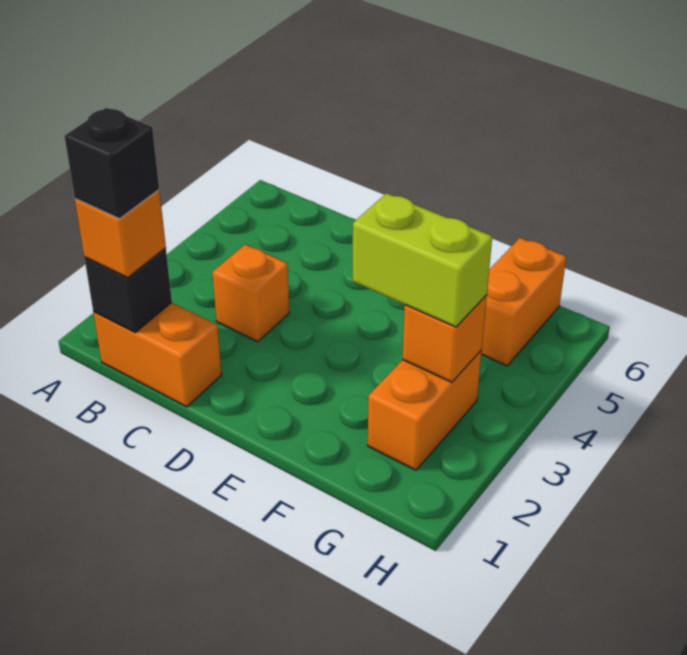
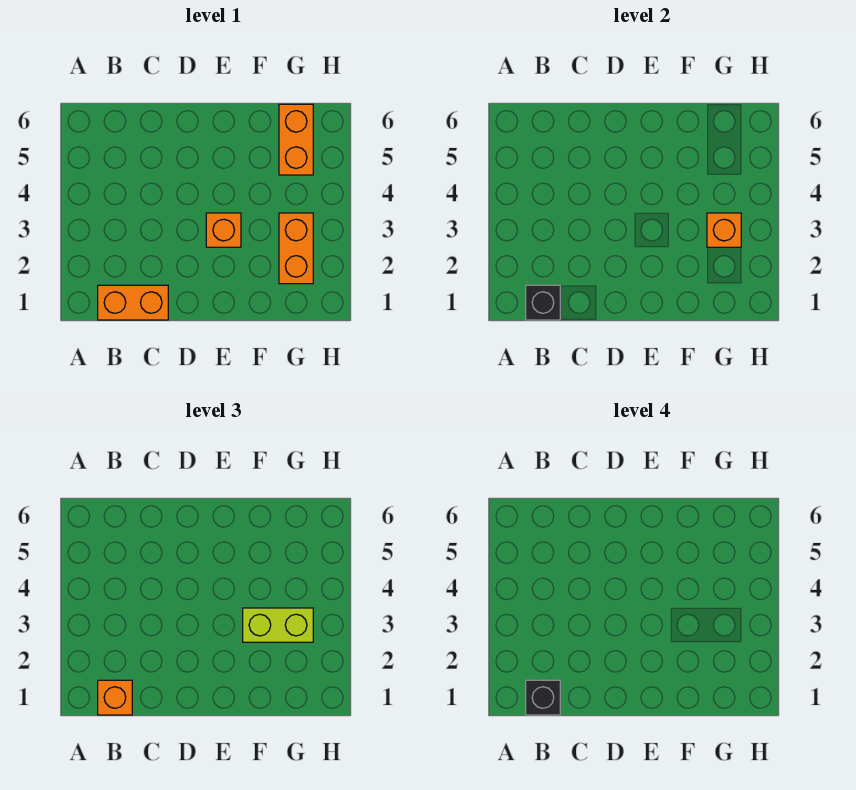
orange brick C3 level 1 -> orange brick E3 level 1

